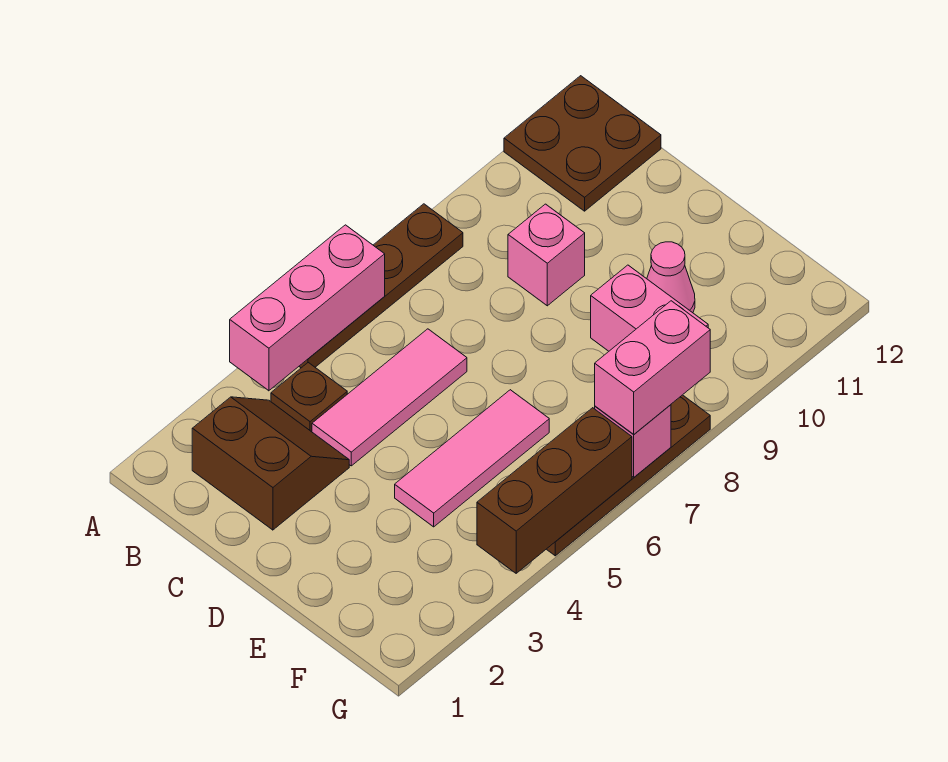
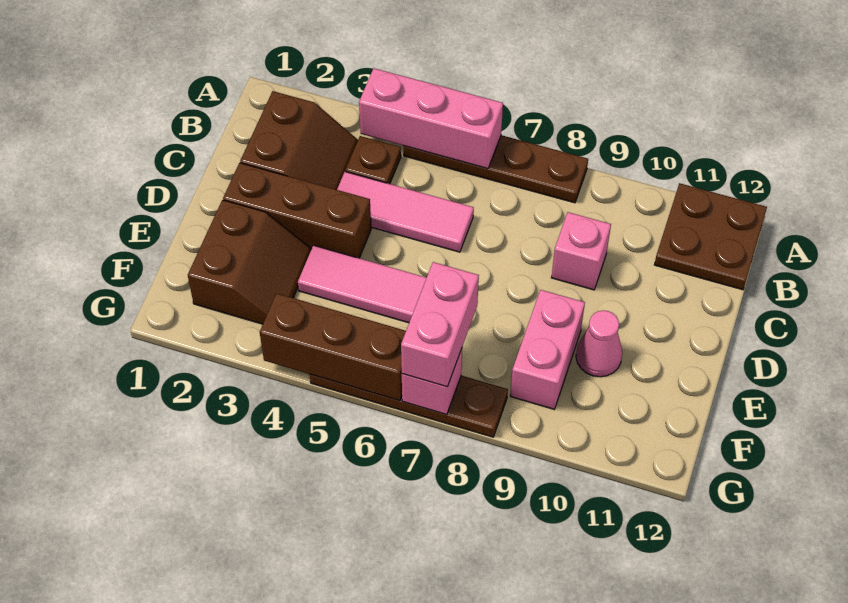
none -> brown brick D2:D4 level 1
none -> brown slope E2:F3 level 1 top 2
pink brick G7:G8 level 3 -> pink brick F7:G7 level 3

